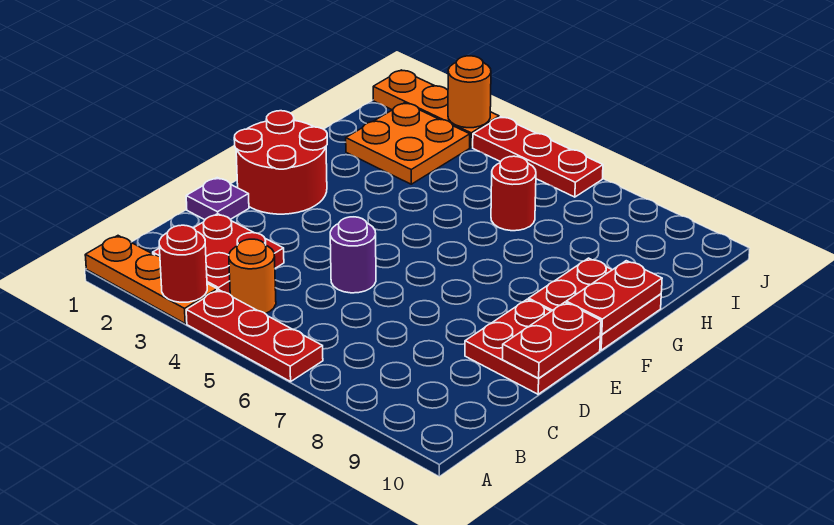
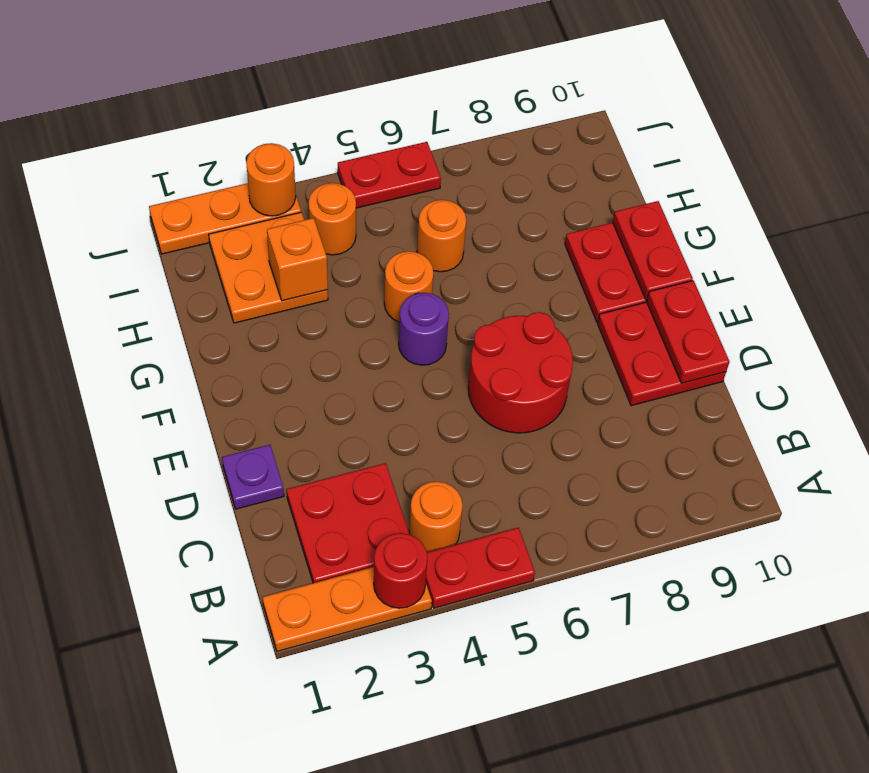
red plate A4:A6 level 1 -> red plate A4:A5 level 1
purple round brick D5 level 1 -> purple round brick F5 level 1
red round brick E1:F2 level 1 -> red round brick D6:E7 level 1
none -> orange round brick G5 level 1
none -> orange brick H3 level 2
red round brick H6 level 1 -> orange round brick H6 level 1
none -> orange round brick I4 level 1
red plate J4:J6 level 1 -> red plate J5:J6 level 1

